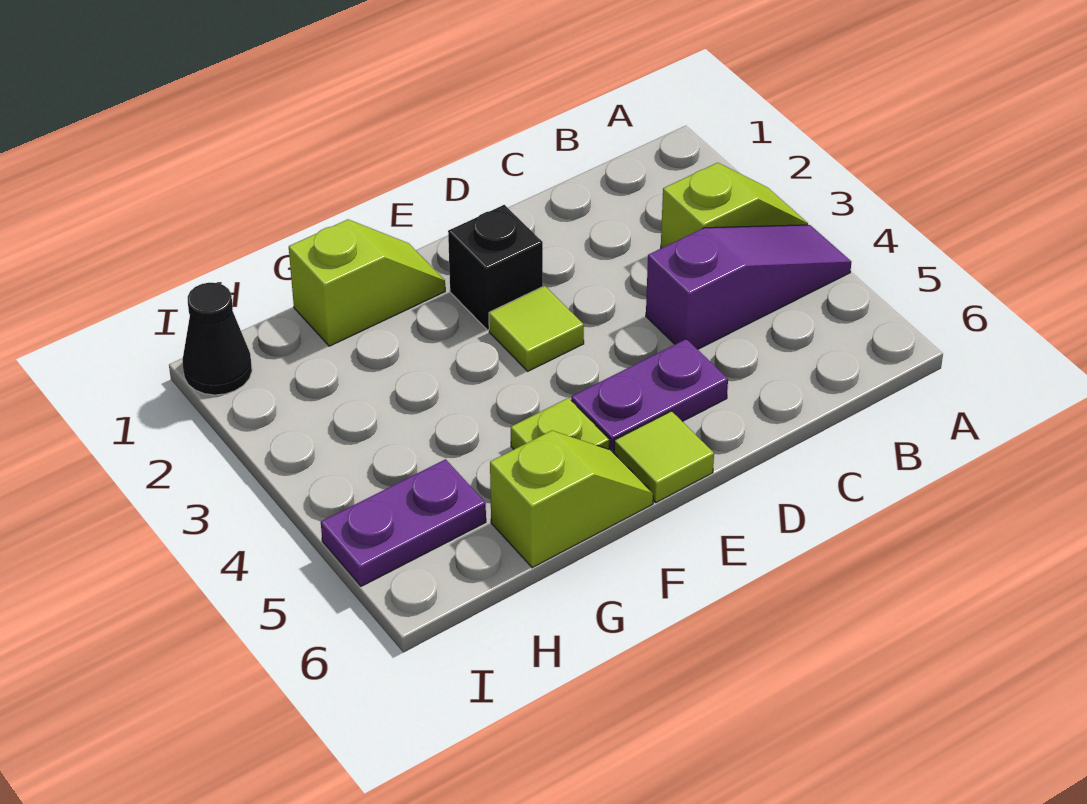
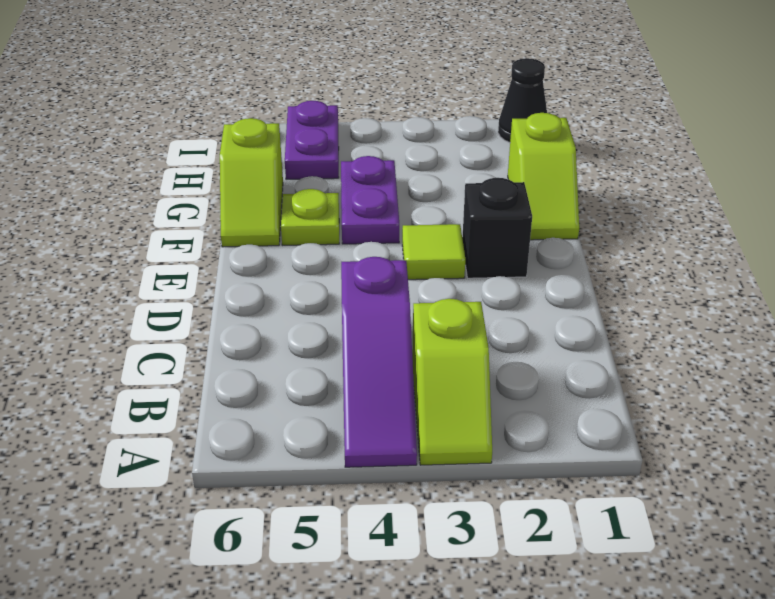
purple plate D5:E5 level 1 -> purple plate F4:G4 level 1
lime tile E6 level 1 -> none

